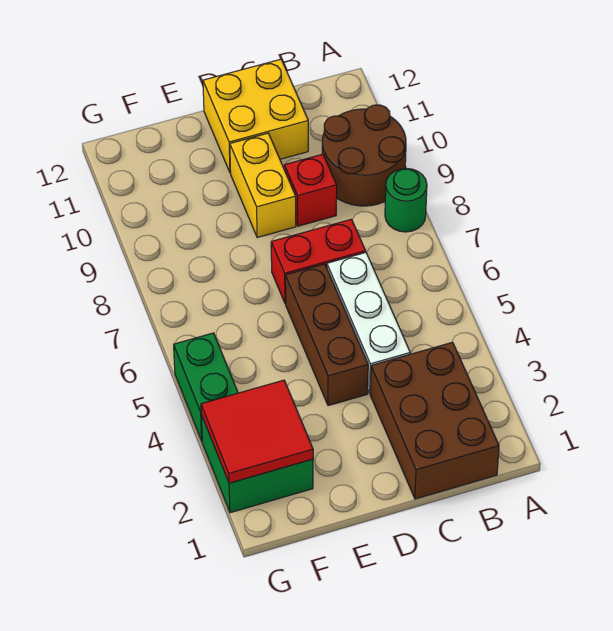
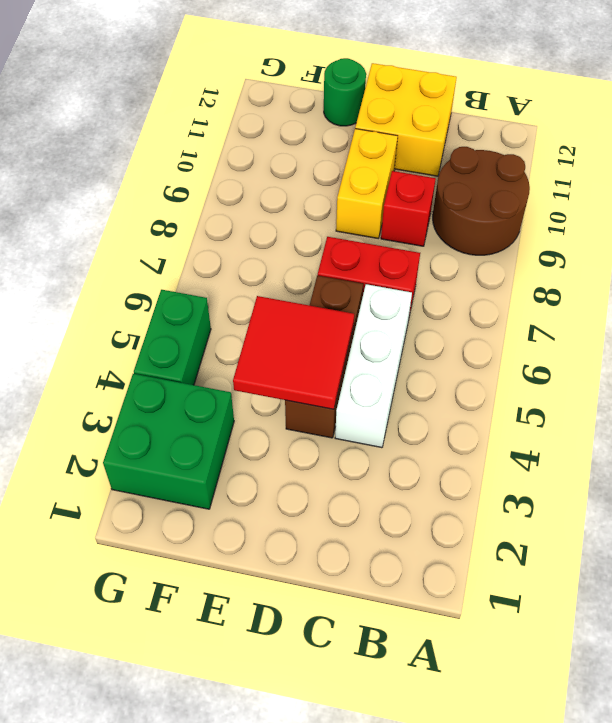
green round brick A8 level 1 -> green round brick E12 level 1
brown brick B1:C3 level 1 -> none
red tile F2:G3 level 2 -> red tile D4:E5 level 2

